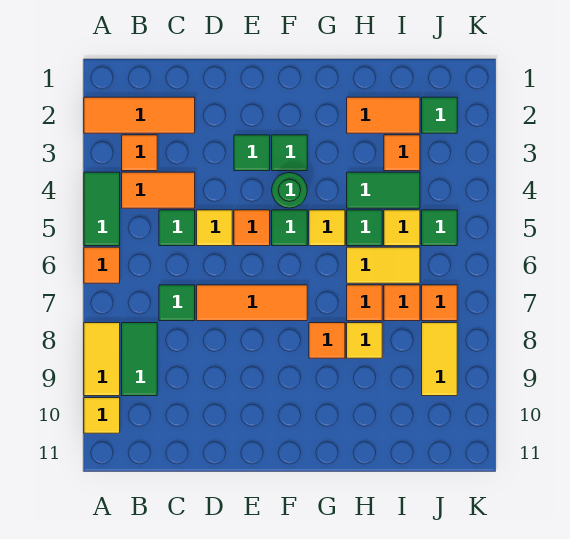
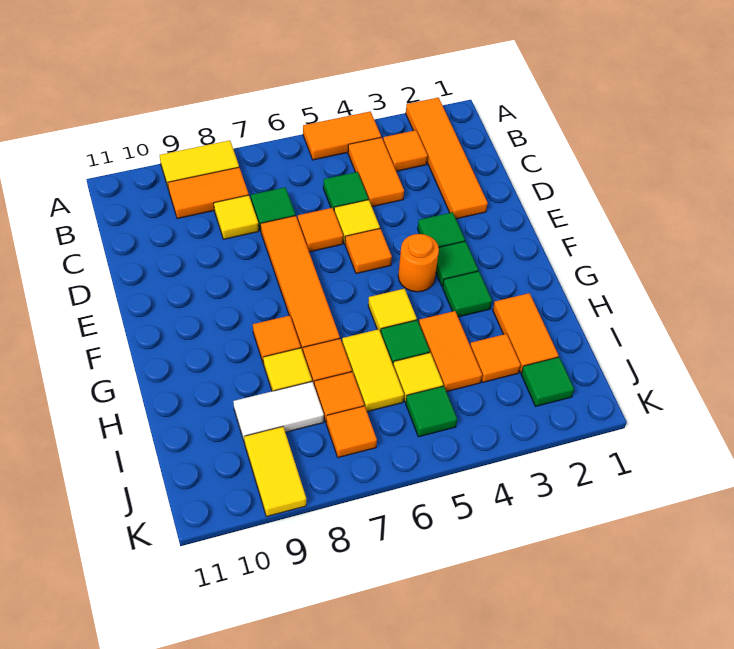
orange tile A2:C2 level 1 -> orange tile A2:D2 level 1
green tile A4:A5 level 1 -> orange tile A4:A5 level 1
orange tile A6 level 1 -> orange tile D6 level 1
yellow tile A10 level 1 -> yellow tile C8 level 1
green tile B8:B9 level 1 -> orange tile B8:B9 level 1
orange tile D7:F7 level 1 -> orange tile D7:G7 level 1
green round brick F4 level 1 -> orange round brick F4 level 1
green tile F5 level 1 -> green tile G3 level 1
green tile H4:I4 level 1 -> orange tile H4:I4 level 1
none -> white tile I8:I9 level 1
yellow tile J8:J9 level 1 -> yellow tile J9:K9 level 1

